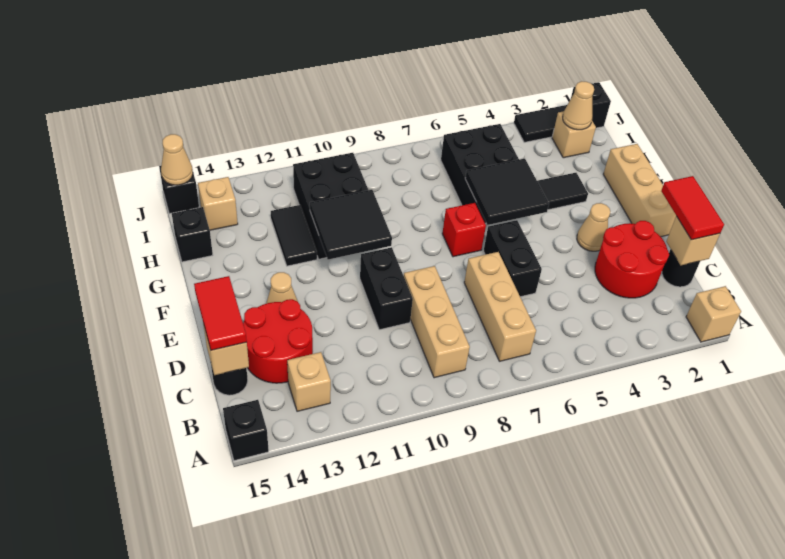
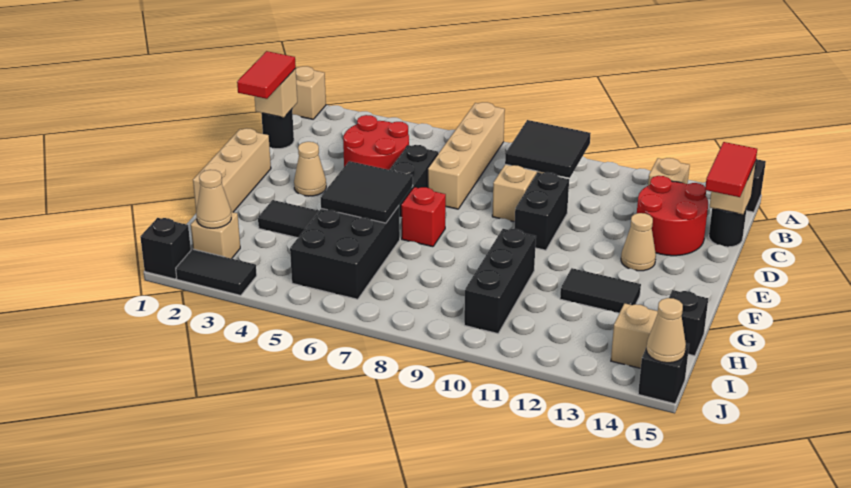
tan brick B7:D7 level 1 -> tan brick A7:D7 level 1
red round brick C2:D3 level 1 -> red round brick C4:D5 level 1
black tile F10:G11 level 2 -> black tile B9:C10 level 2
black brick G10:I11 level 1 -> black brick G10:I10 level 1
black tile G12:H12 level 1 -> black tile G12:G13 level 1

